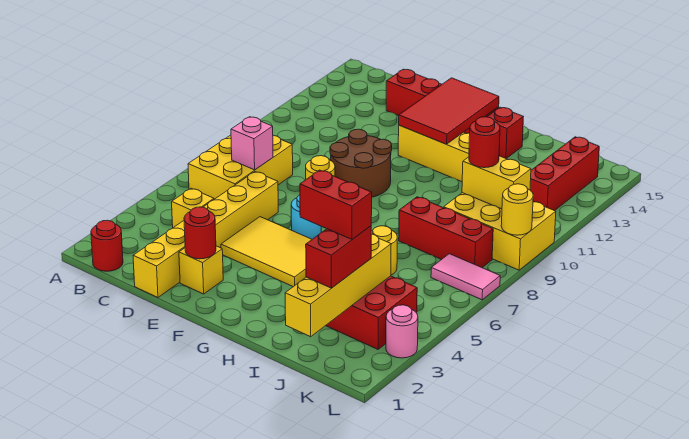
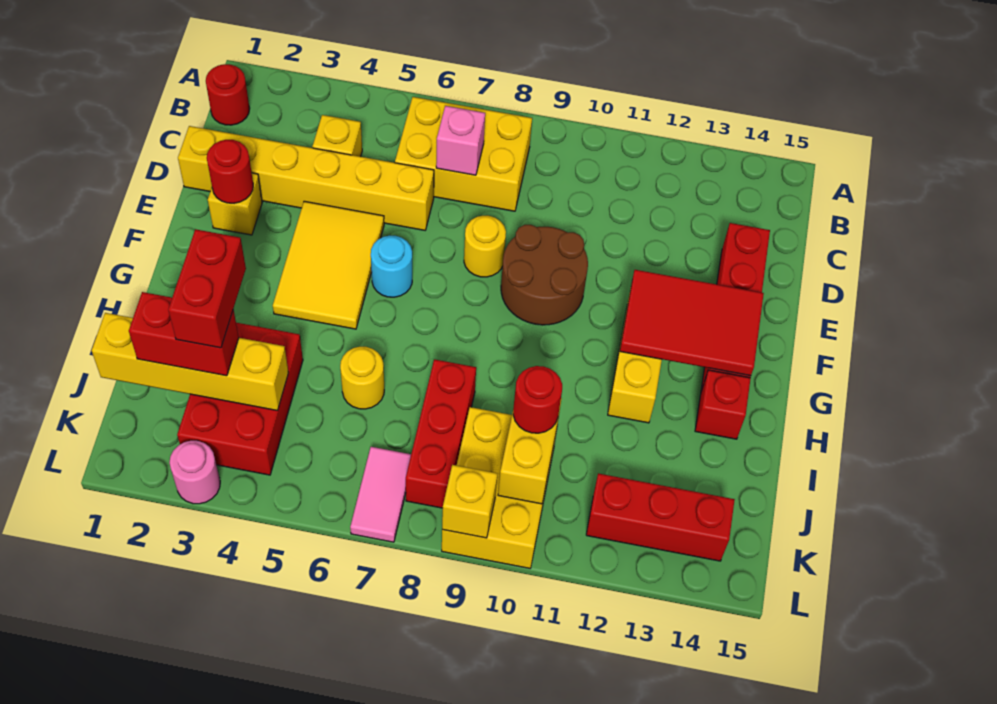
yellow round brick L9 level 2 -> yellow brick L9 level 2

